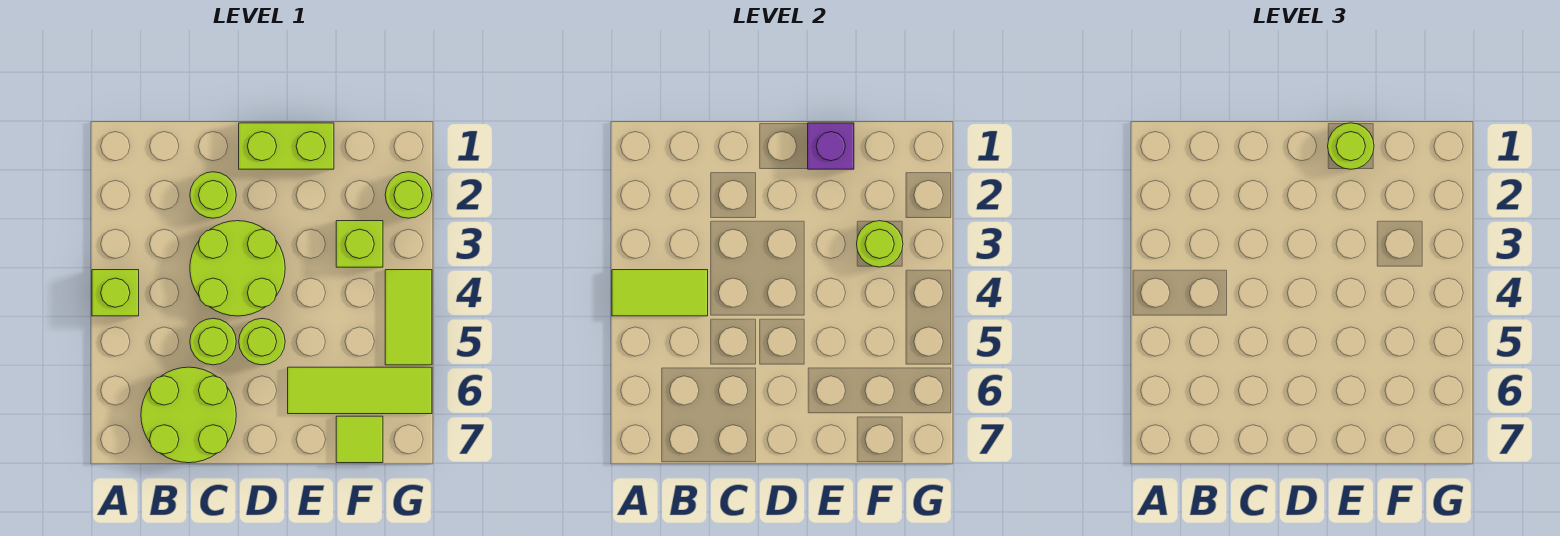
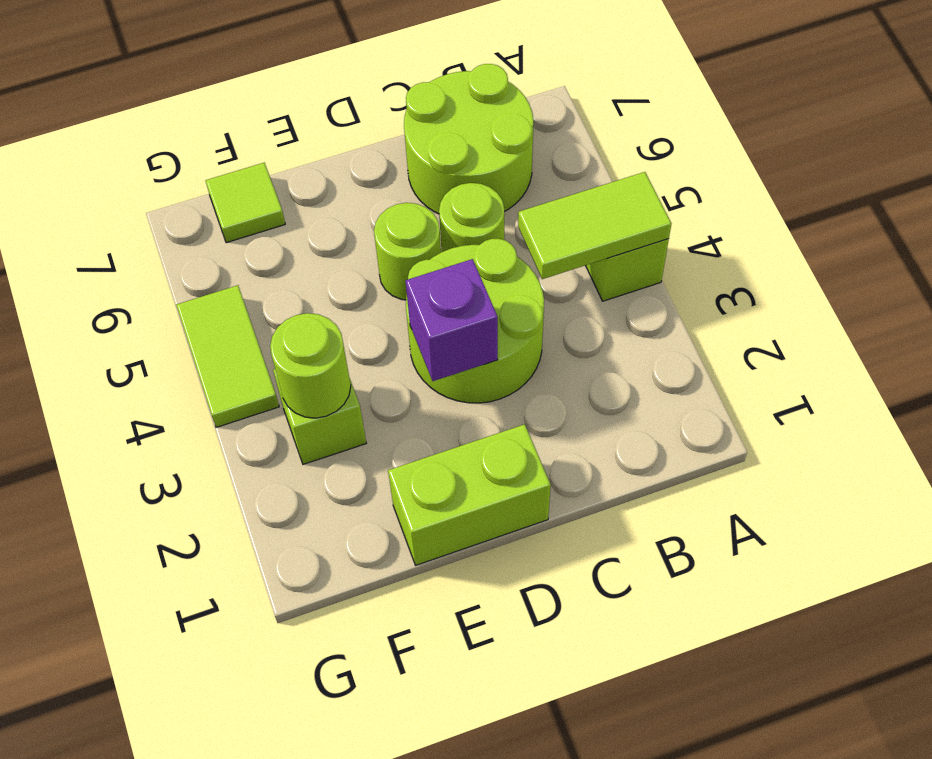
lime round brick C2 level 1 -> none
purple brick E1 level 2 -> purple brick D3 level 2
lime round brick E1 level 3 -> none
lime tile E6:G6 level 1 -> none
lime round brick G2 level 1 -> none

